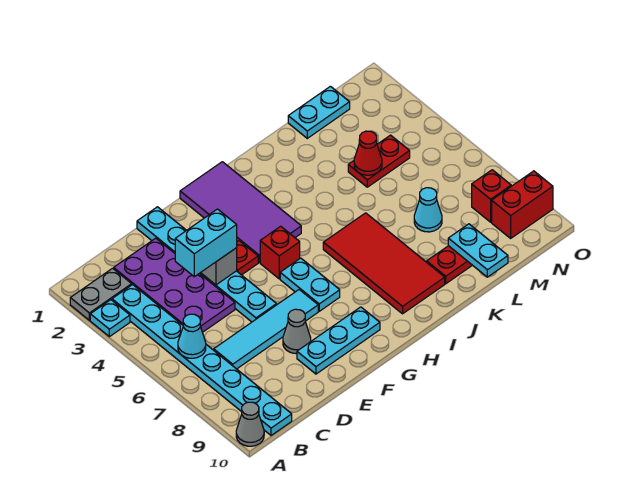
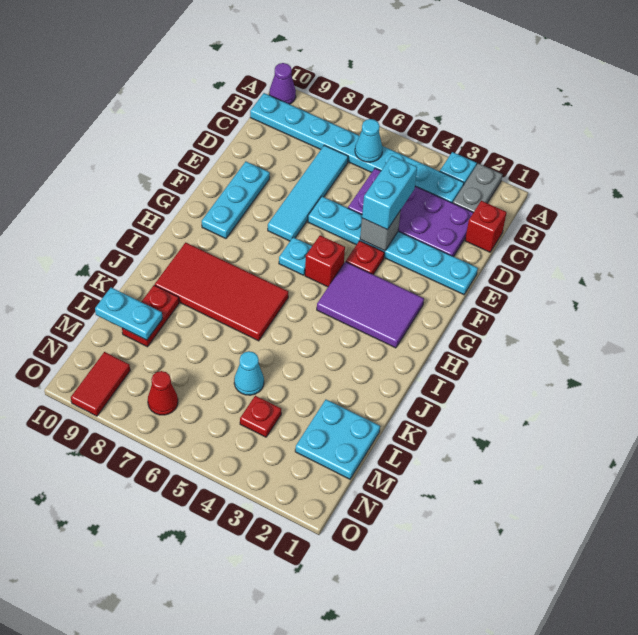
grey cone A10 level 1 -> purple cone A10 level 1
grey cone E8 level 1 -> none
purple tile G1:H4 level 1 -> purple tile G2:H4 level 1
cyan plate G6:G7 level 1 -> cyan plate G6 level 1
cyan plate L1:M1 level 1 -> cyan plate L1:M2 level 1
red plate L4:M4 level 1 -> red plate M4 level 1
red cone L4 level 2 -> red cone N7 level 1
cyan cone L7 level 1 -> cyan cone L5 level 1
red brick N8 level 1 -> red brick C1 level 1
red brick N9:O9 level 1 -> red tile N9:O9 level 1

